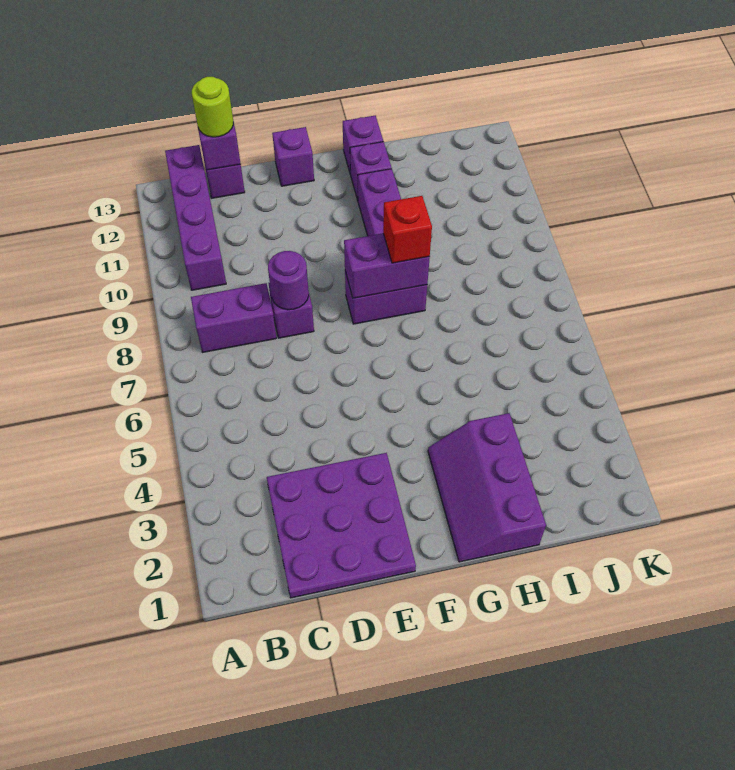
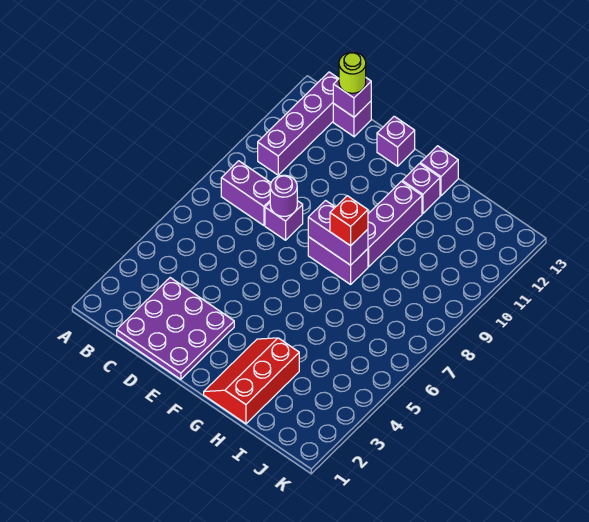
purple slope G1:H3 level 1 top H -> red slope G1:H3 level 1 top H

